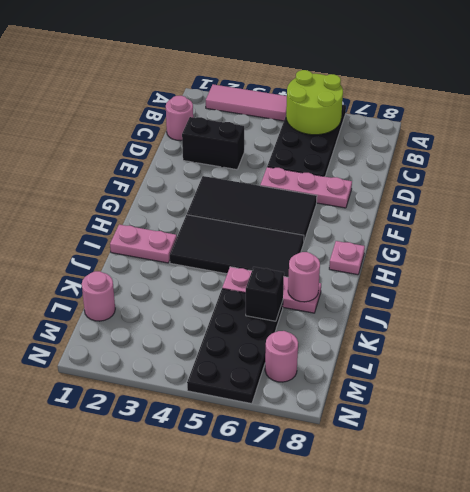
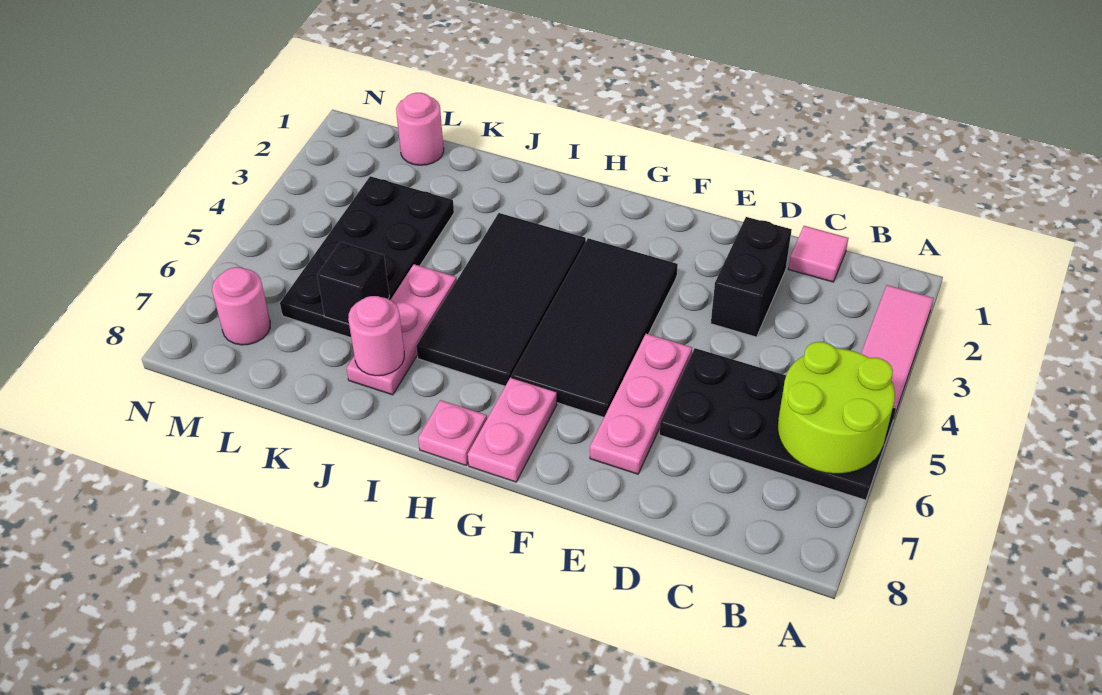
pink round brick C1 level 1 -> pink tile C1 level 1
pink plate I1:I2 level 1 -> pink plate G7:G8 level 1
black plate K5:N6 level 1 -> black plate K3:L6 level 1

